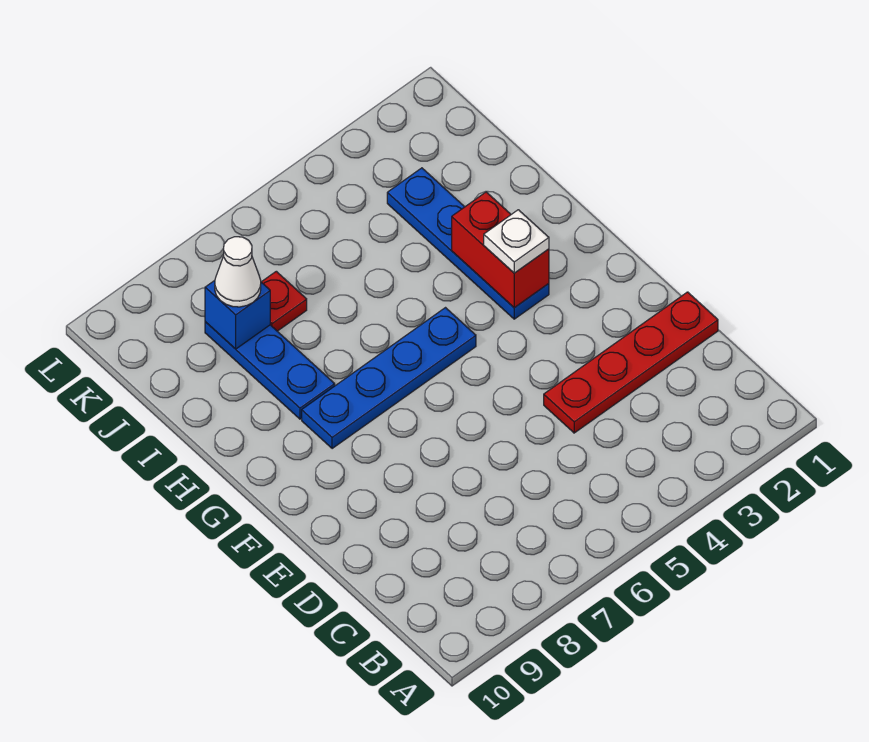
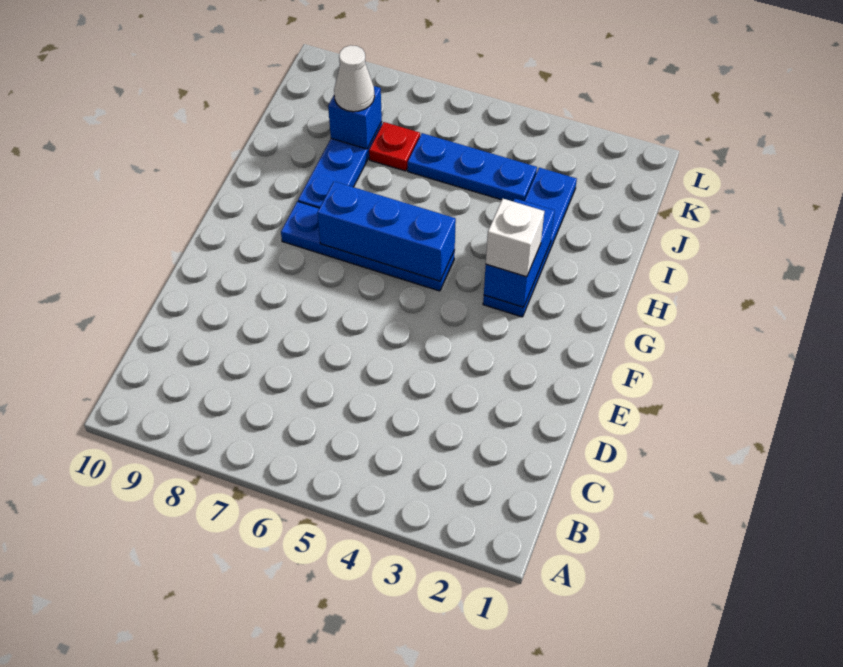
red plate D1:D4 level 1 -> none
red brick G3:H3 level 2 -> blue brick G3:H3 level 2
white plate G3 level 3 -> white brick G3 level 3
none -> blue brick G5:G7 level 2
none -> blue plate J4:J6 level 1

